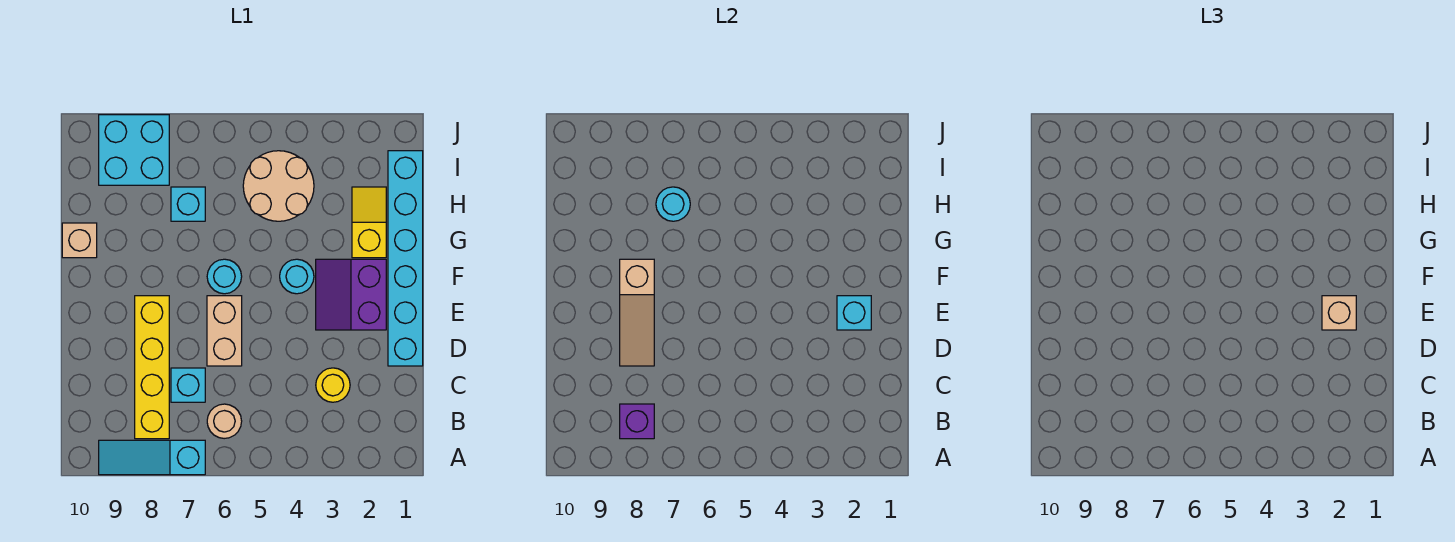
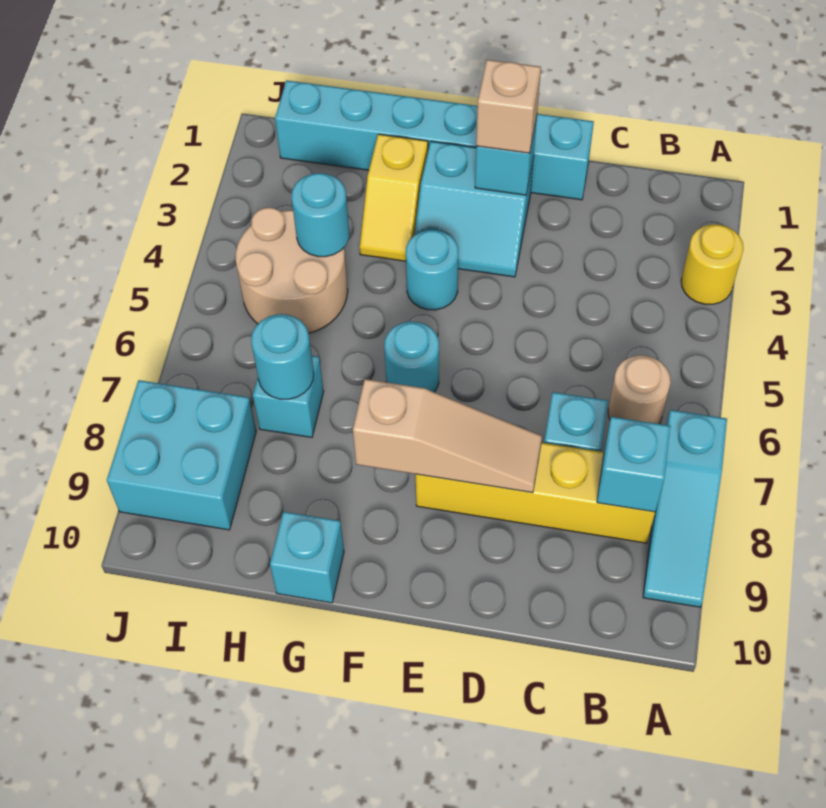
purple brick B8 level 2 -> cyan brick B8 level 2
yellow round brick C3 level 1 -> yellow round brick A3 level 1
tan brick D6:E6 level 1 -> none
purple slope E2:F3 level 1 top 2 -> cyan slope E2:F3 level 1 top 2
yellow slope G2:H2 level 1 top G -> yellow slope G2:G3 level 1 top 2
tan brick G10 level 1 -> cyan brick G10 level 1
none -> cyan round brick H4 level 2

